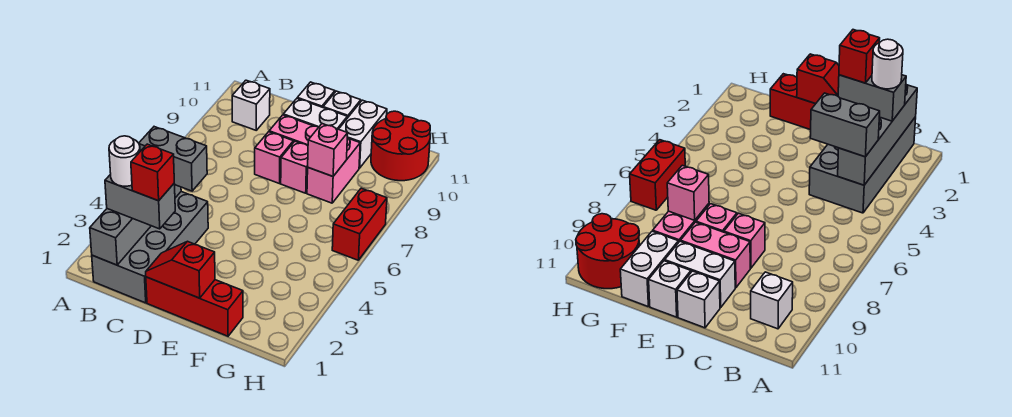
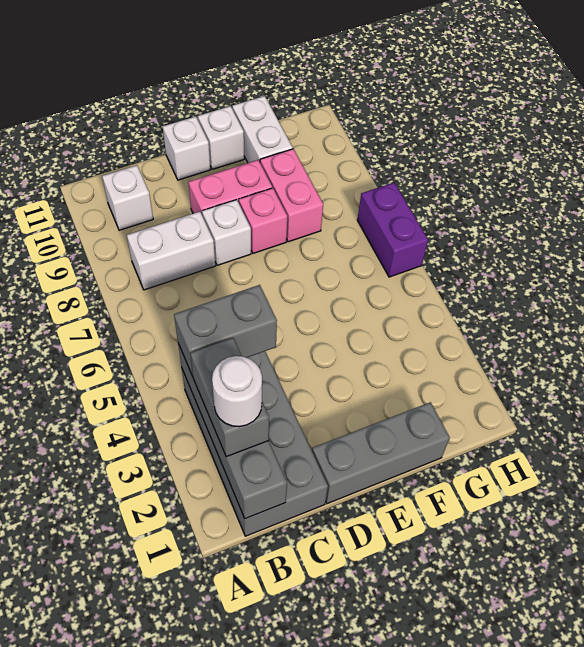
grey brick B2:C2 level 3 -> grey brick B2:B3 level 3
red brick C2 level 4 -> none
red brick D1:F1 level 1 -> grey brick D1:F1 level 1
red slope D1:E1 level 2 top E -> none
pink brick D8 level 1 -> white brick D8 level 1
white brick D10:E10 level 1 -> white brick B8:C8 level 1
pink brick F8 level 2 -> none
red round brick G10:H11 level 1 -> none
red brick H6:H7 level 1 -> purple brick H6:H7 level 1

